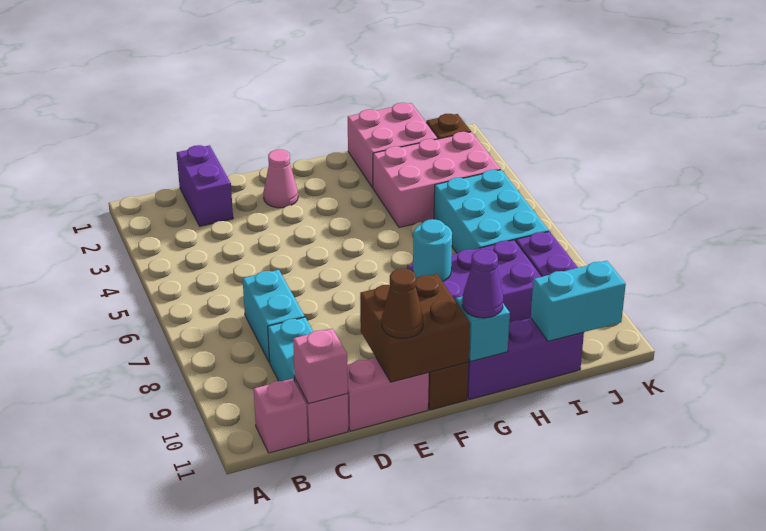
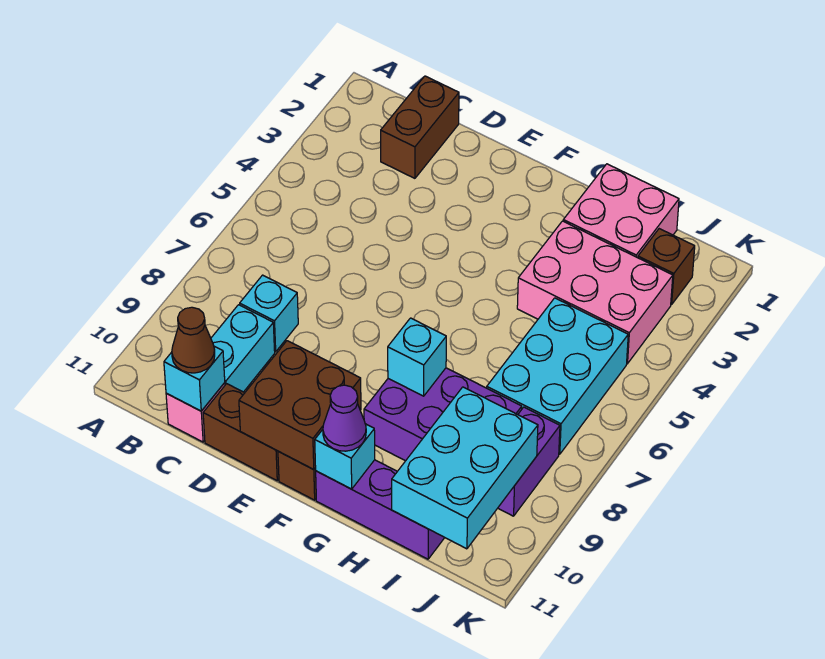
pink brick B11 level 1 -> none
purple brick C1:C2 level 1 -> brown brick C1:C2 level 1
cyan brick C7:C8 level 1 -> cyan brick C8 level 1
pink brick C11 level 2 -> cyan brick C11 level 2
pink brick D11:E11 level 1 -> brown brick D11:E11 level 1
pink cone E2 level 1 -> none
brown cone E11 level 3 -> brown cone C11 level 3
cyan round brick G8 level 2 -> cyan brick G8 level 2
cyan brick I11:J11 level 2 -> cyan brick I9:J11 level 2

